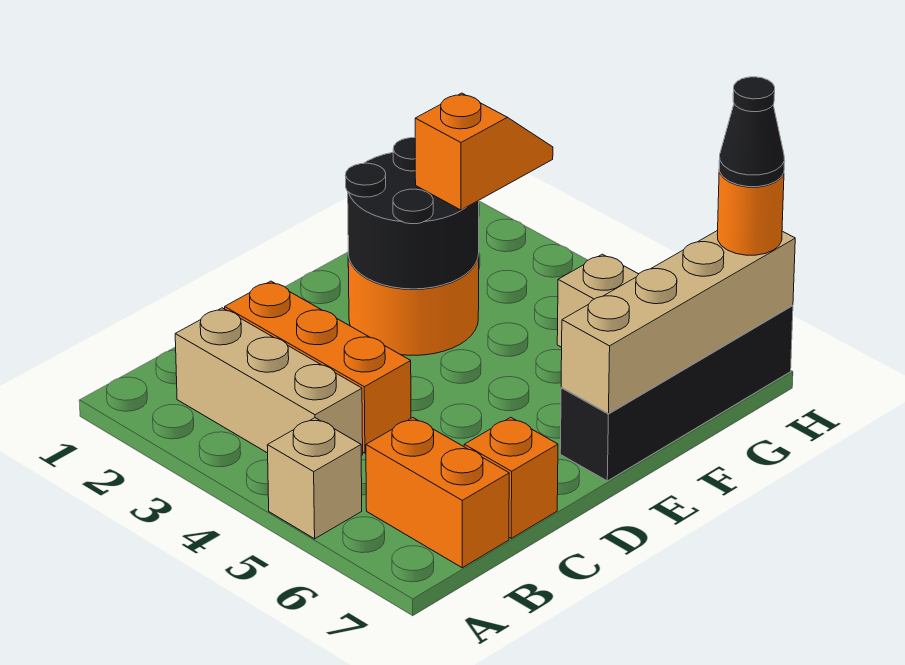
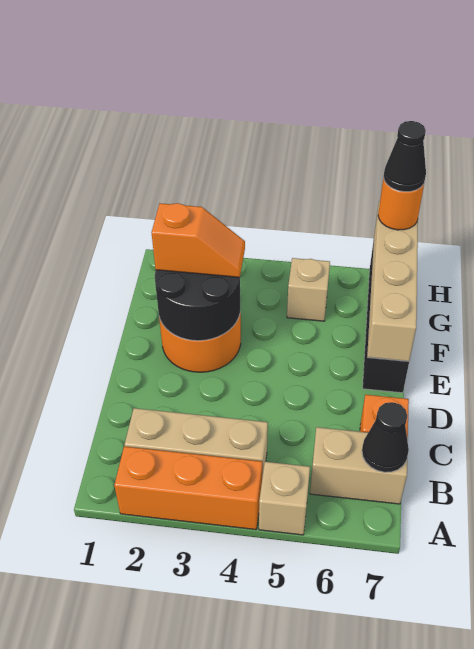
orange brick B6:B7 level 1 -> tan brick B6:B7 level 1
none -> black cone B7 level 2
orange brick C2:C4 level 1 -> orange brick A2:A4 level 1
orange slope F3:G3 level 3 top F -> orange slope F2:F3 level 3 top 2

